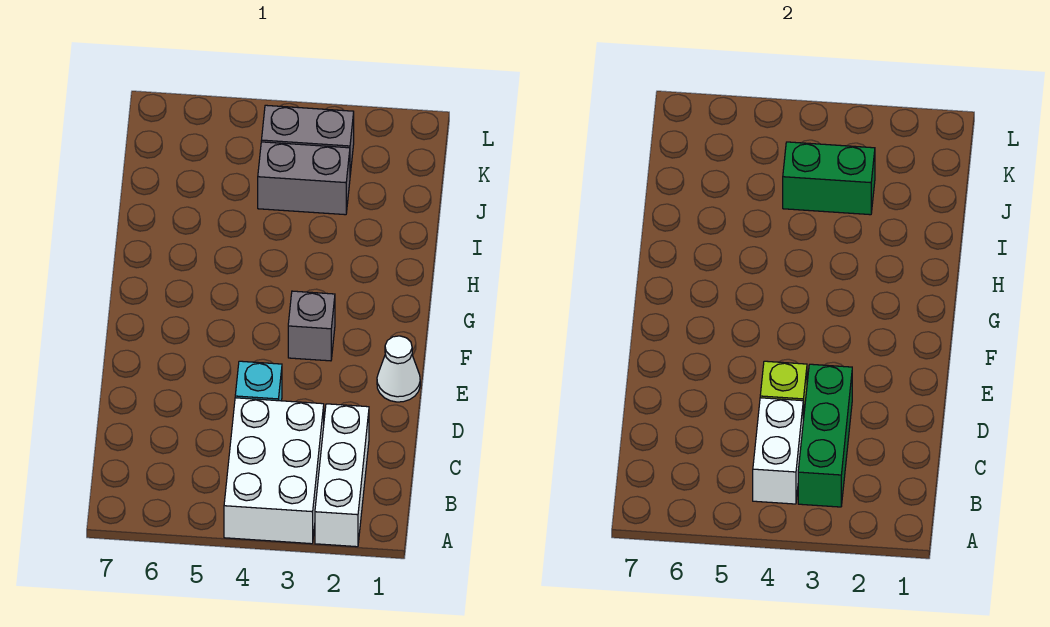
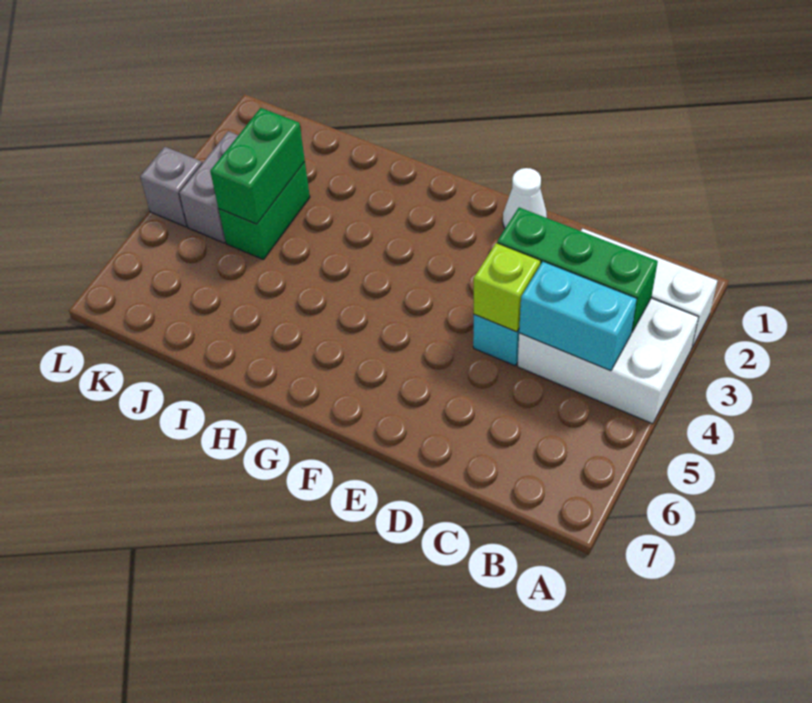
white brick B4:C4 level 2 -> cyan brick B4:C4 level 2
grey brick F3 level 1 -> grey brick L4 level 1
grey brick J3:J4 level 1 -> green brick J3:J4 level 1

